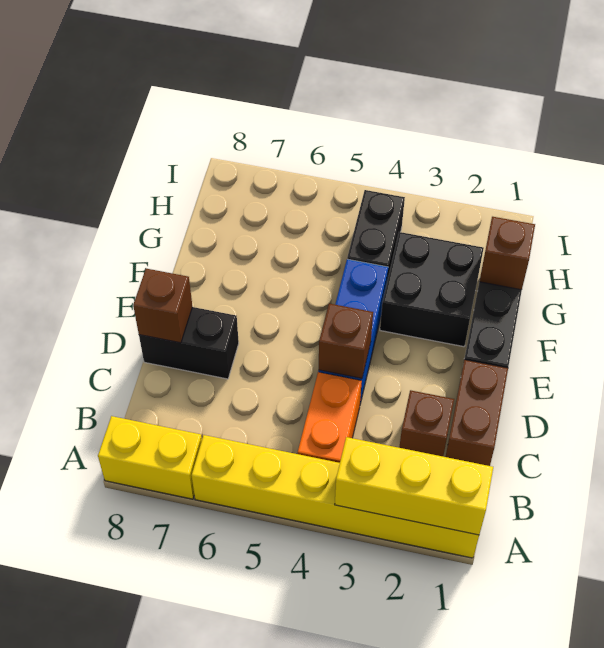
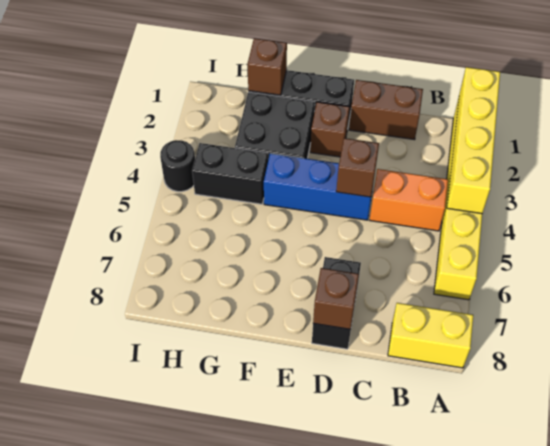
yellow brick A1:A3 level 2 -> yellow brick A1:A4 level 2
yellow brick A7:A8 level 1 -> yellow brick A8:B8 level 1
brown brick C2 level 1 -> brown brick E2 level 1
none -> black round brick I4 level 1

